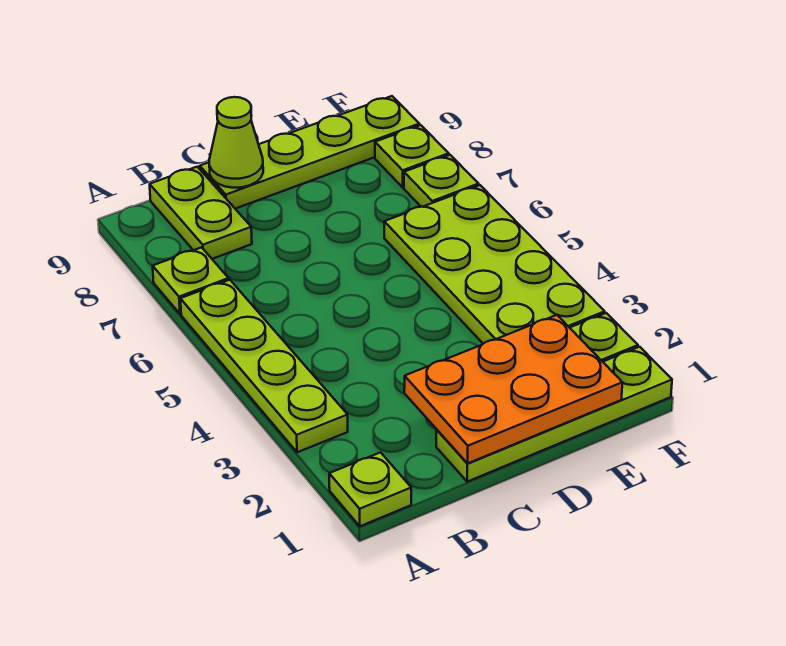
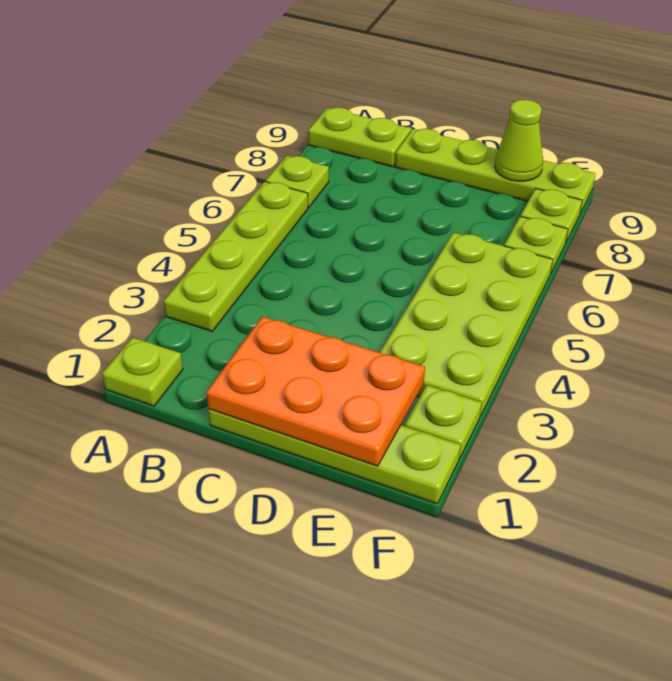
lime plate B8:B9 level 1 -> lime plate A9:B9 level 1
lime cone C9 level 2 -> lime cone E9 level 2

